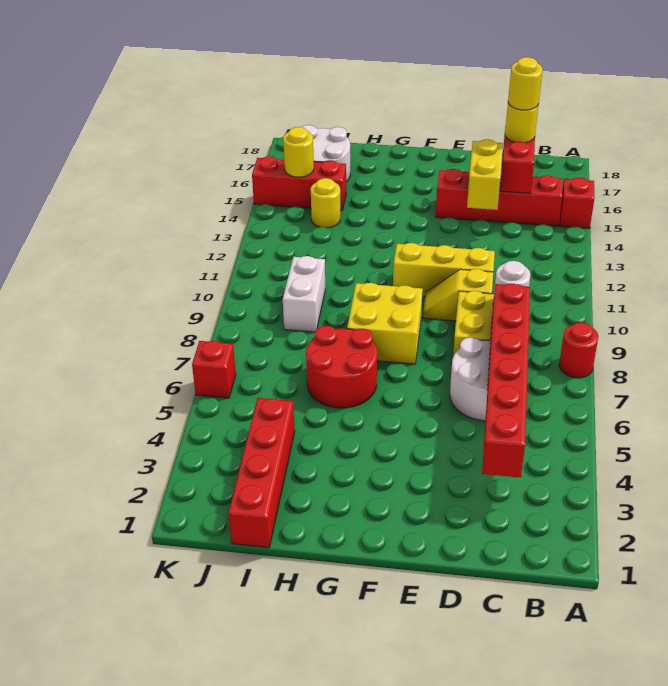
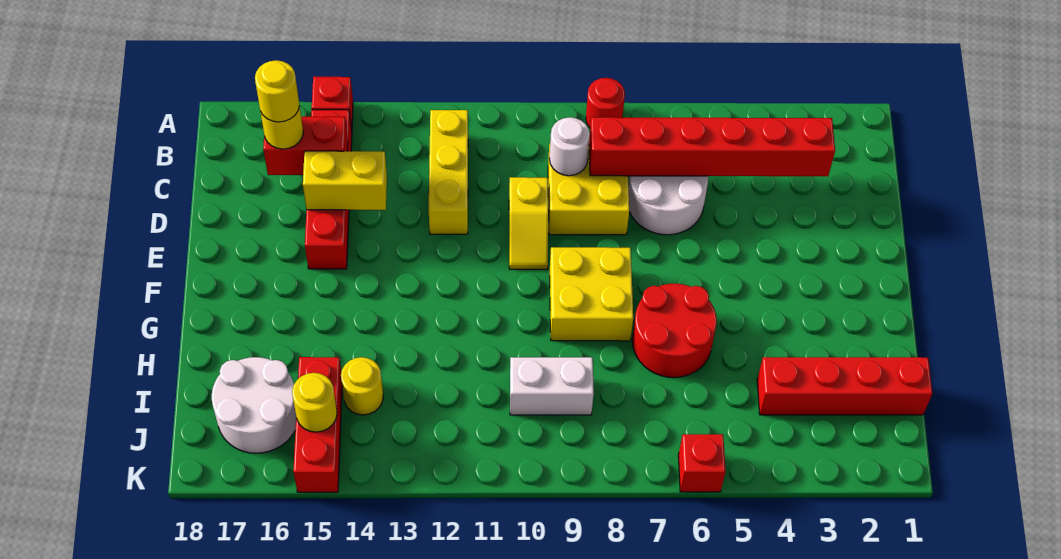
yellow brick D11:F11 level 1 -> yellow brick B12:D12 level 1

